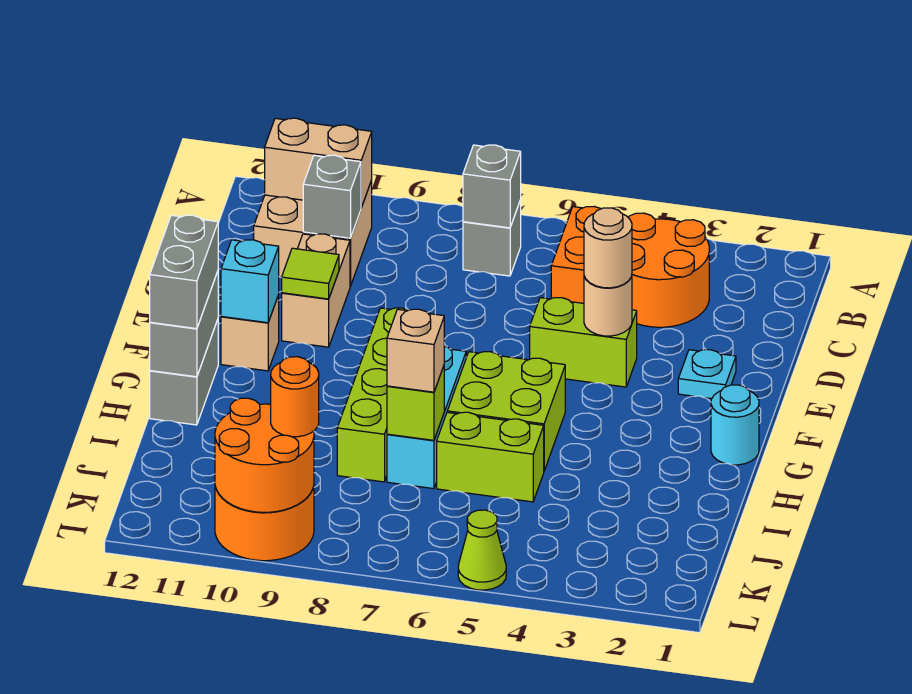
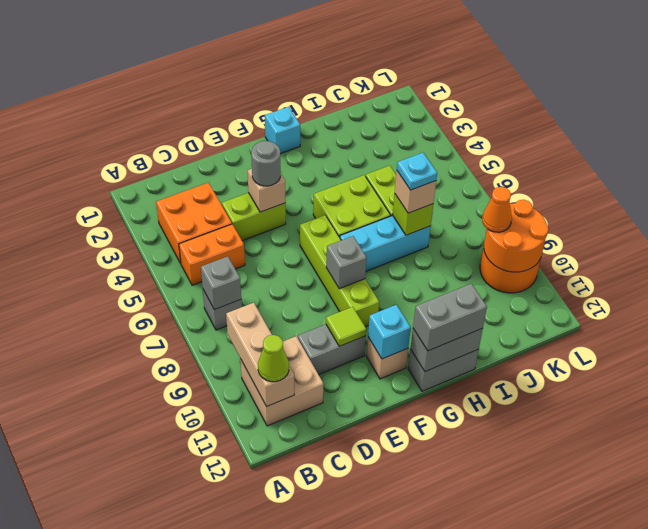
orange round brick B3:C4 level 1 -> orange brick B3:C4 level 1
tan brick B10:B11 level 2 -> tan brick B9:B11 level 2
grey brick C10 level 2 -> grey brick F8 level 2
tan brick D10:E10 level 1 -> grey brick D10:E10 level 1
cyan plate E2 level 1 -> cyan plate I7 level 4
lime brick E4:E5 level 1 -> lime brick D4:E4 level 1
tan round brick E4 level 2 -> tan brick E4 level 2
tan round brick E4 level 3 -> grey round brick E4 level 3
lime brick F8:I8 level 1 -> lime brick F6:F9 level 1
cyan round brick G1 level 1 -> cyan brick G1 level 1
orange round brick K9 level 3 -> orange cone K9 level 3
lime cone L5 level 1 -> lime cone B11 level 3

